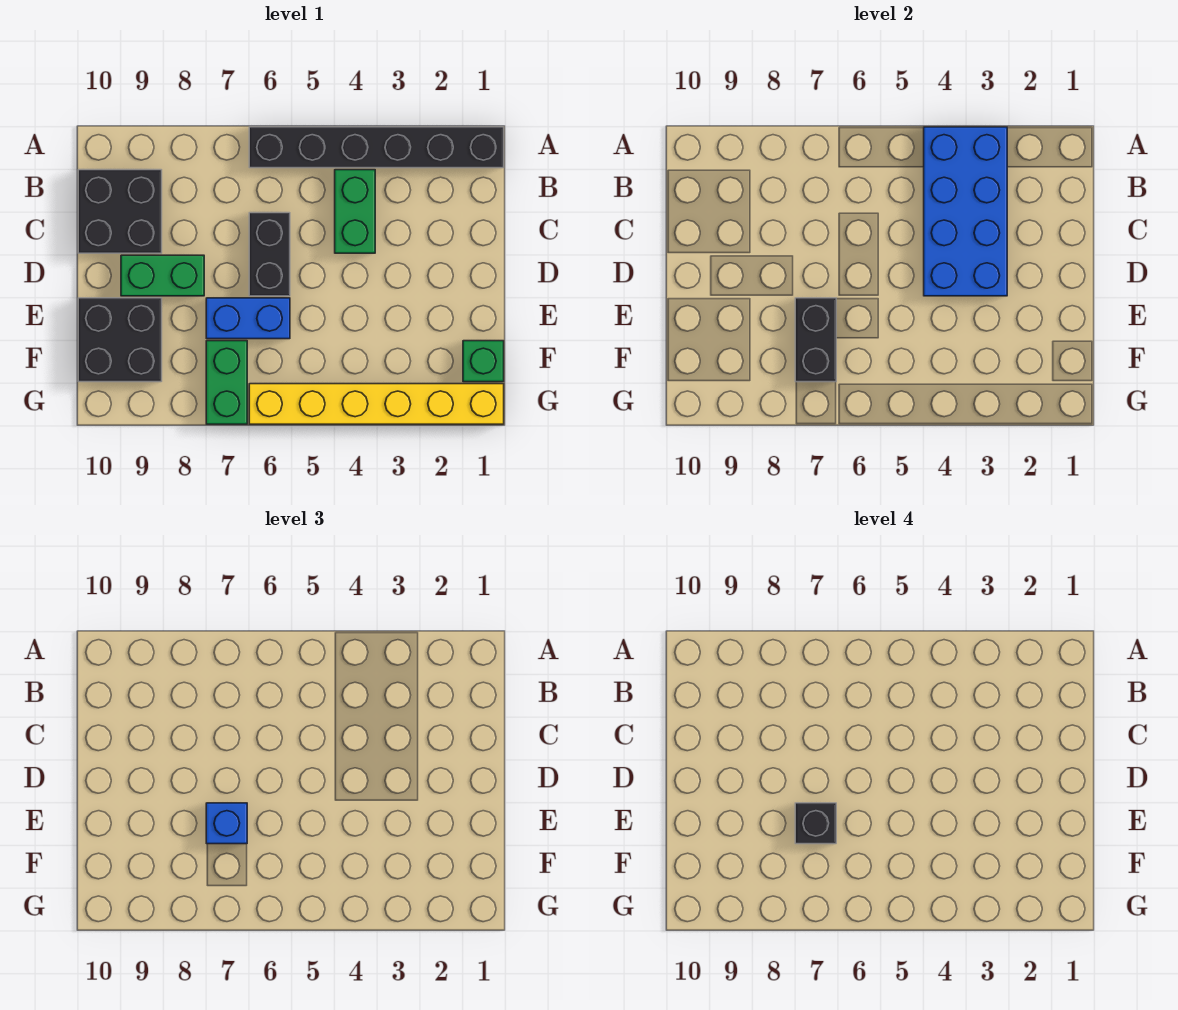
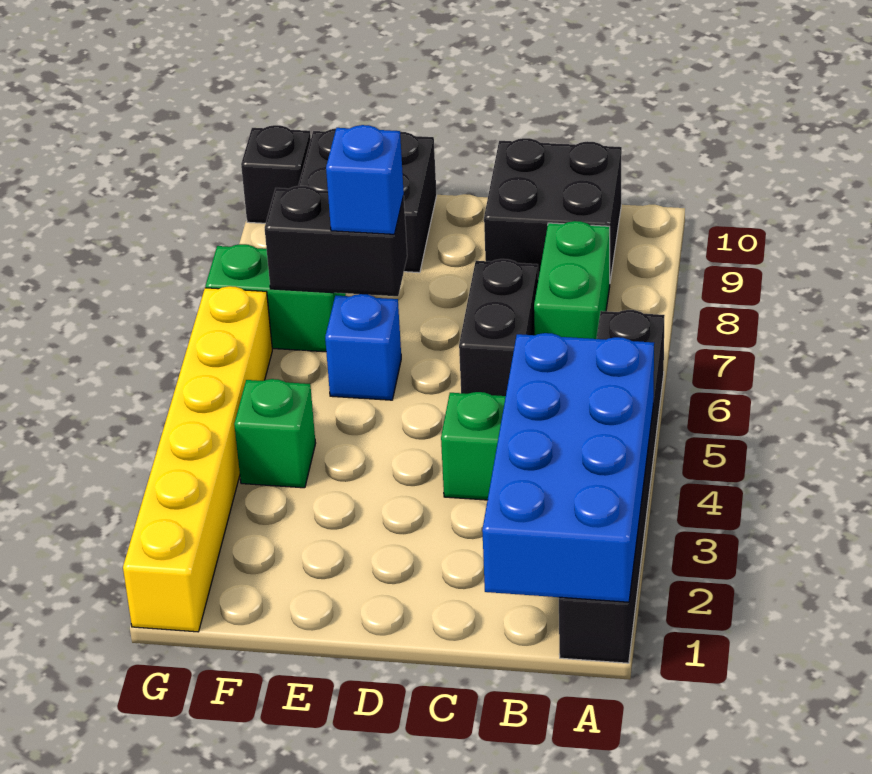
blue brick A3:D4 level 2 -> blue brick A1:B4 level 2
black brick C6:D6 level 1 -> black brick C6:C7 level 1
green brick D8:D9 level 1 -> green brick B7:B8 level 1
blue brick E6:E7 level 1 -> blue brick E6 level 1
black brick E7 level 4 -> black brick G10 level 1
green brick F1 level 1 -> green brick F4 level 1

